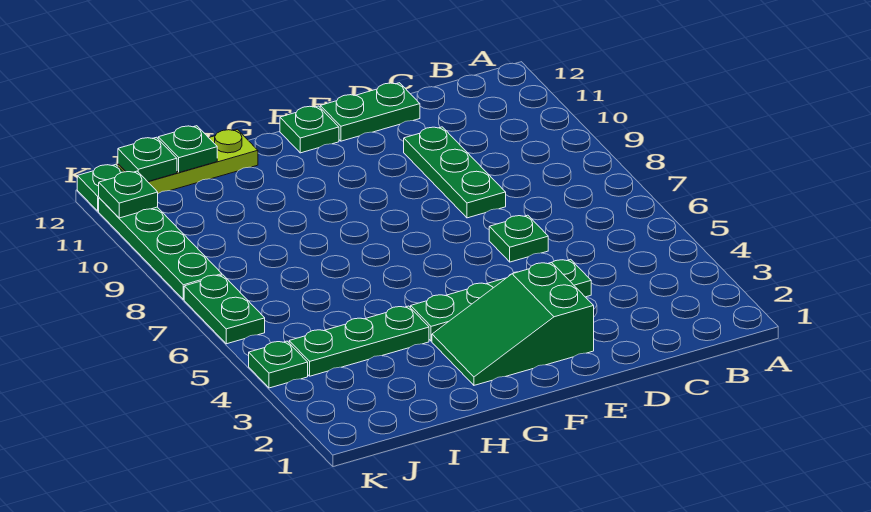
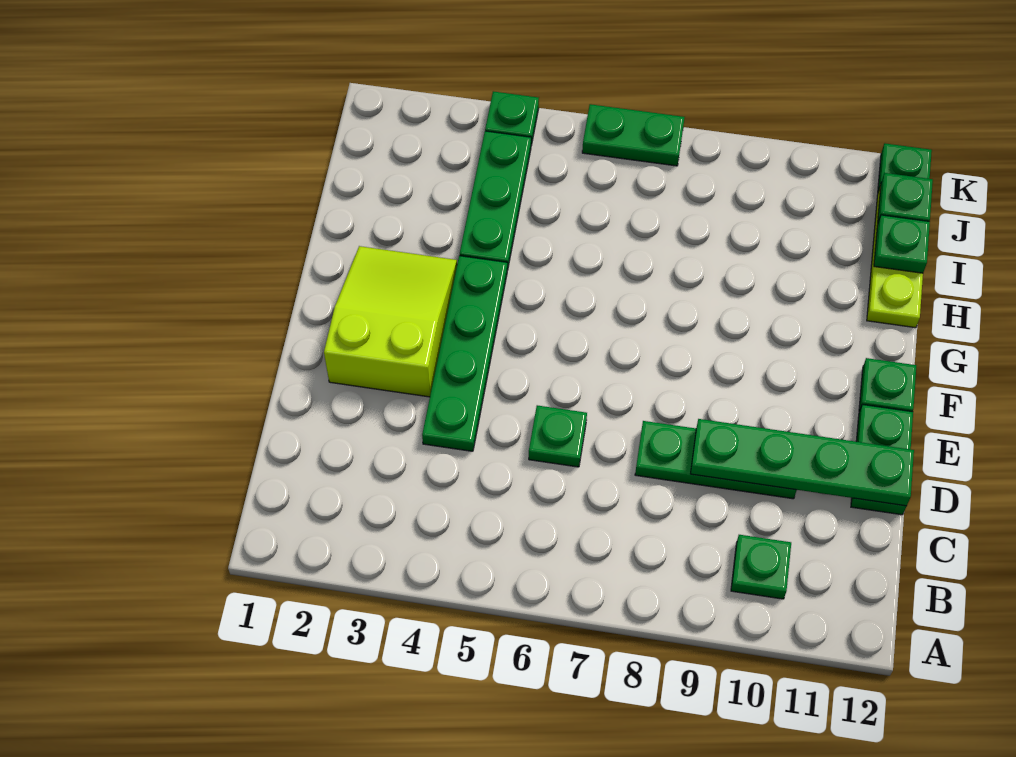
green slope E2:G3 level 1 top E -> lime slope E2:G3 level 1 top E
green plate K8:K11 level 1 -> green plate D9:D12 level 2
green plate K11 level 2 -> green plate B10 level 1

